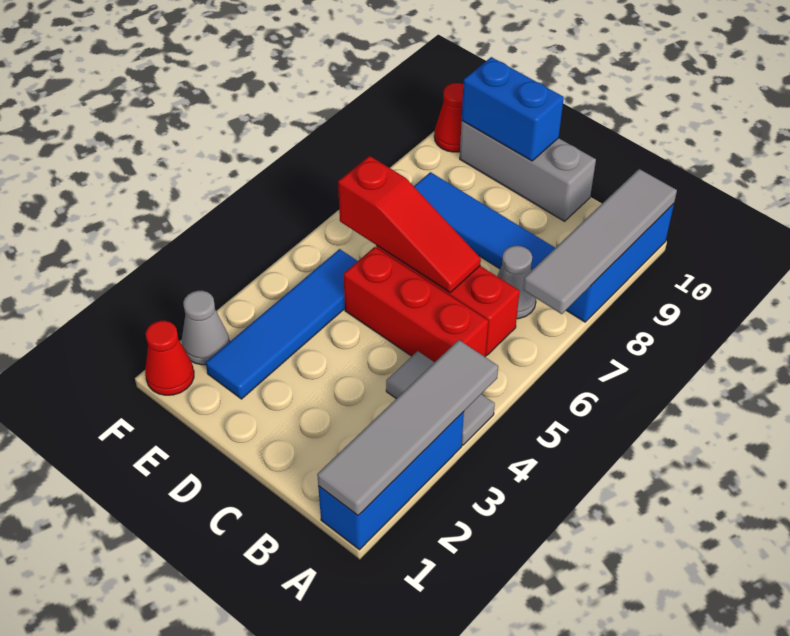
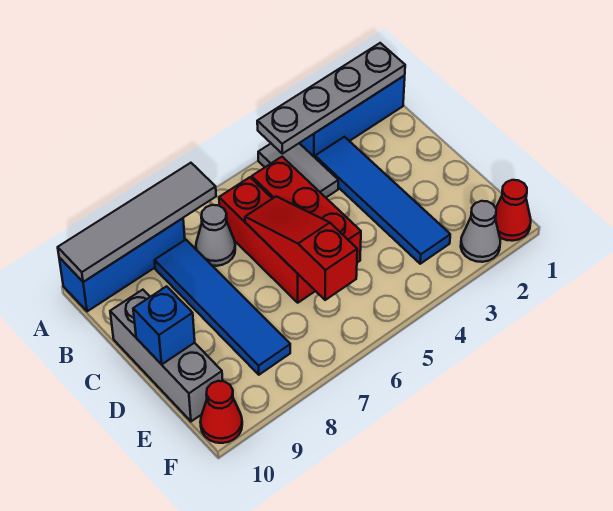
grey tile A1:A4 level 2 -> grey plate A1:A4 level 2
blue brick D10:E10 level 2 -> blue brick D10 level 2
blue tile E2:E5 level 1 -> blue tile B3:E3 level 1

